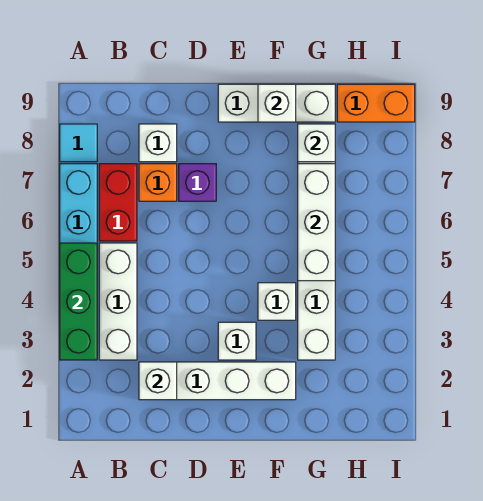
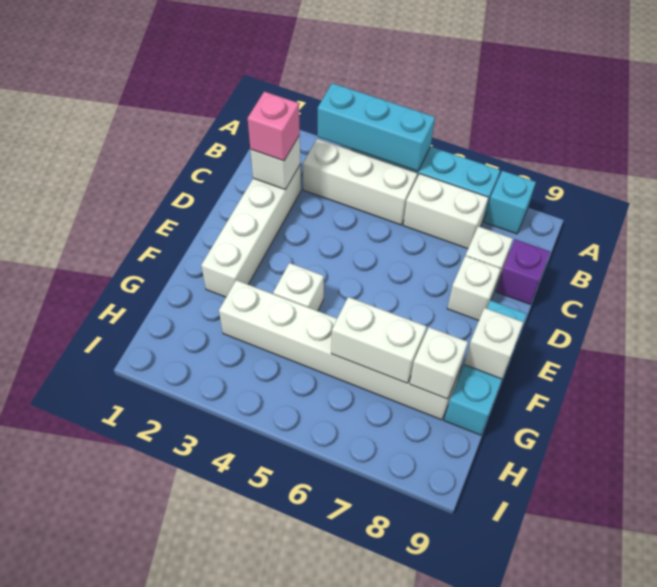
green brick A3:A5 level 2 -> cyan brick A3:A5 level 2
cyan tile A8 level 1 -> cyan brick A8 level 1
red brick B6:B7 level 1 -> white brick B6:B7 level 1
none -> pink brick C2 level 3
orange brick C7 level 1 -> none
purple brick D7 level 1 -> purple brick C9 level 1
white brick E3 level 1 -> white brick D8 level 1
white brick E9:G9 level 1 -> cyan brick E9:G9 level 1
white brick G5:G7 level 2 -> white brick G6:G7 level 2
orange brick H9:I9 level 1 -> none

